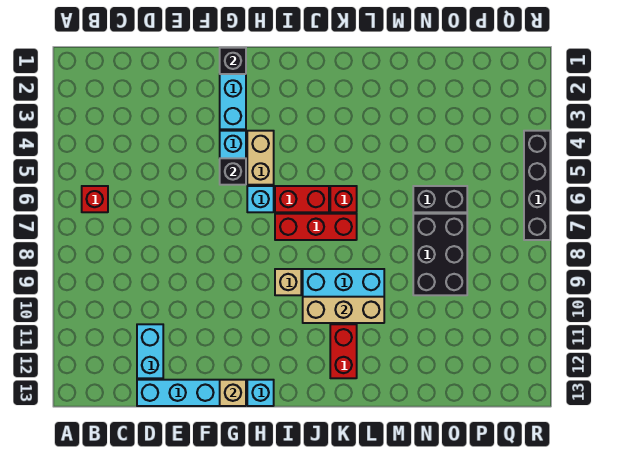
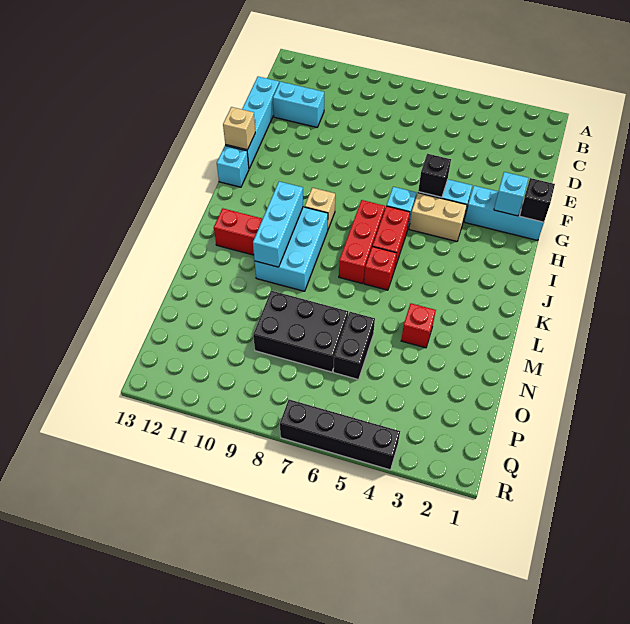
red brick B6 level 1 -> red brick M4 level 1
none -> cyan brick G2 level 2
tan brick J10:L10 level 2 -> cyan brick J10:L10 level 2

